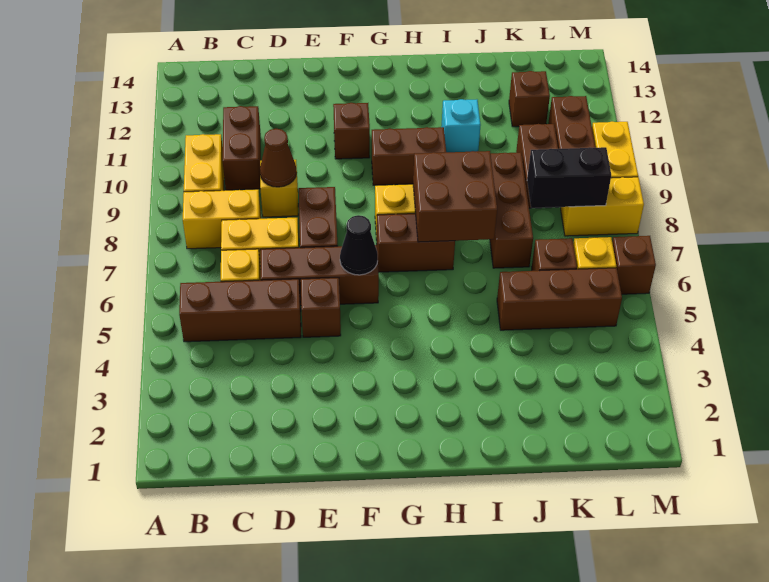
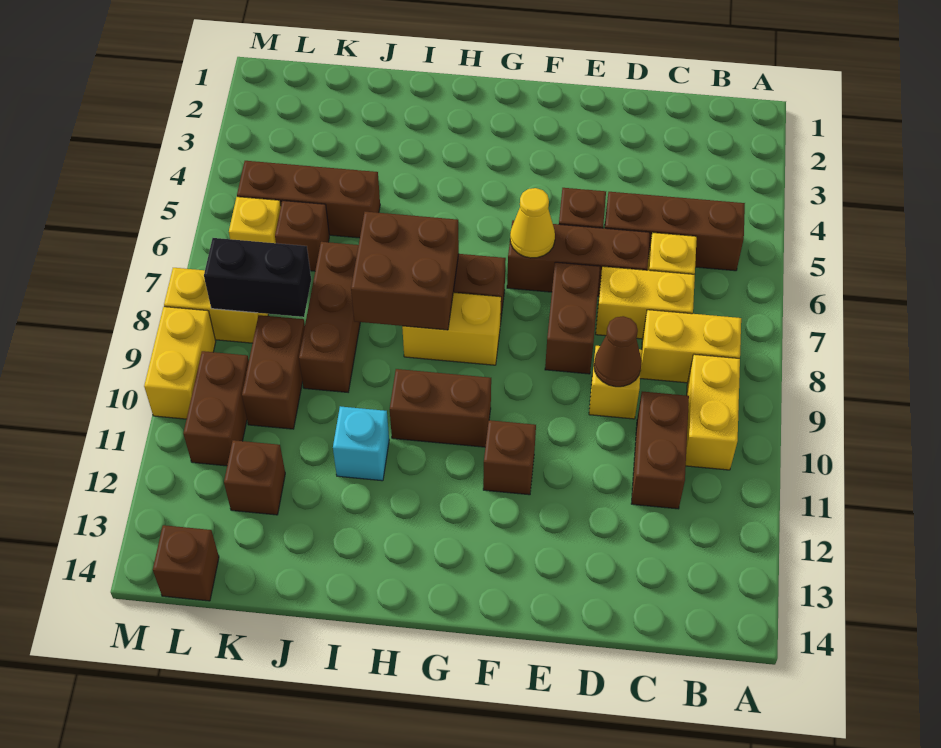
black cone F6 level 2 -> yellow cone F6 level 2
brown brick M6 level 1 -> brown brick L14 level 1

